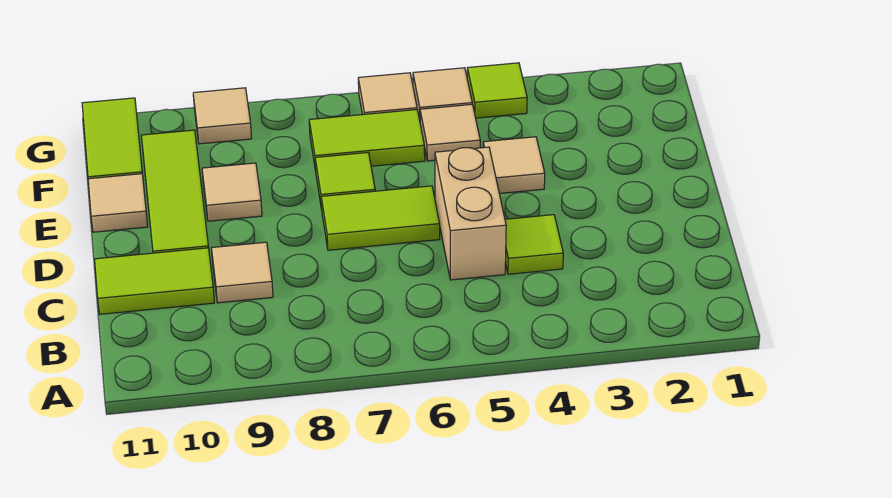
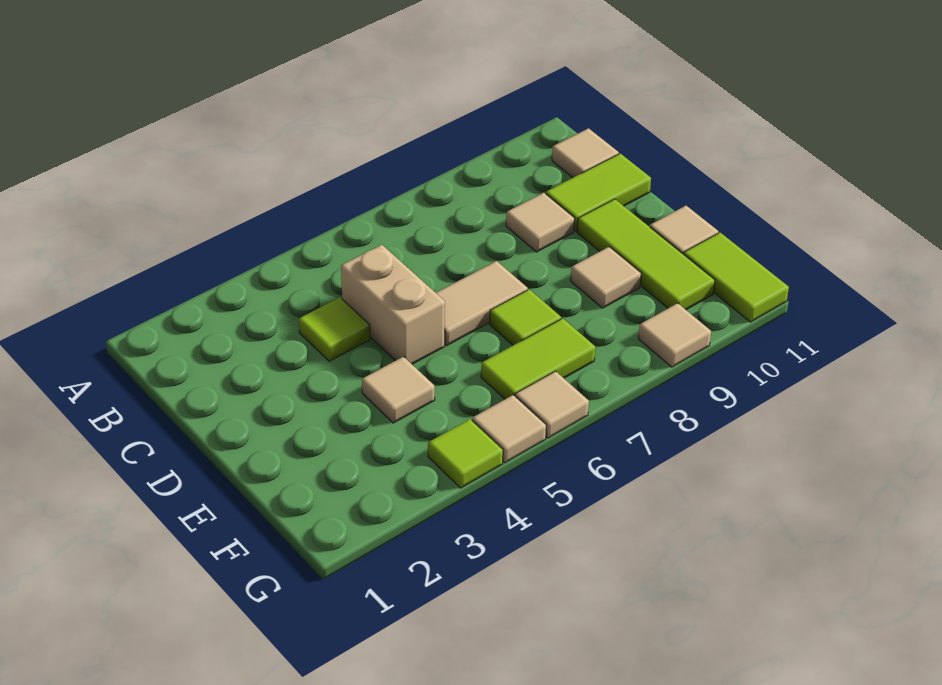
lime tile D6:D7 level 1 -> tan tile D6:D7 level 1
tan tile F5 level 1 -> tan tile B11 level 1

